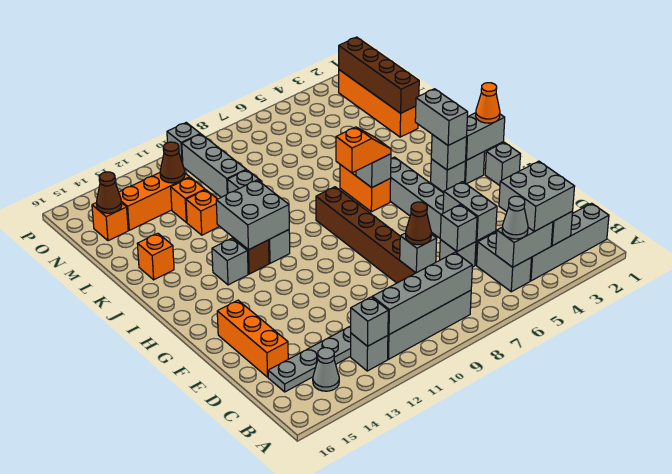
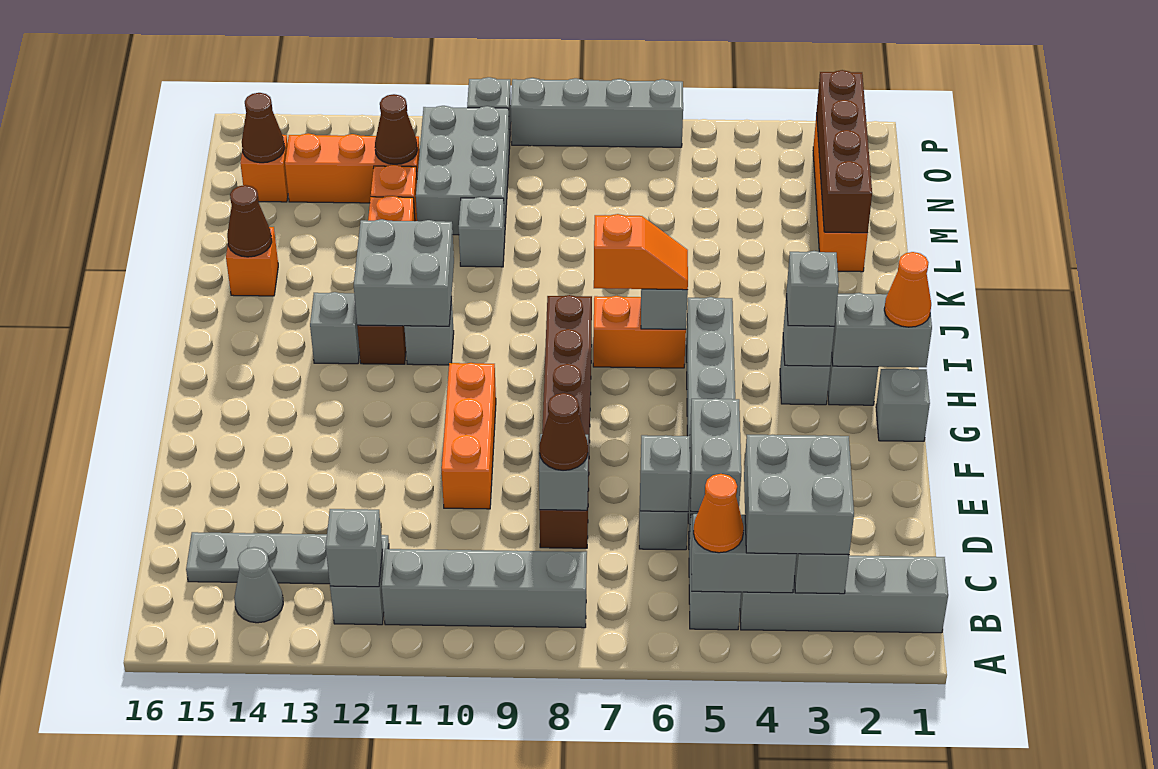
grey cone B5 level 3 -> orange cone B5 level 3
grey brick B8:B11 level 2 -> grey brick P6:P9 level 1
orange brick D15:F15 level 1 -> orange brick E10:G10 level 1
grey brick H3:I3 level 3 -> grey brick H3 level 3
orange brick I6:J6 level 1 -> orange brick I6:I7 level 1
none -> brown cone K15 level 2
grey brick M10:O10 level 1 -> grey brick M10:O11 level 1

